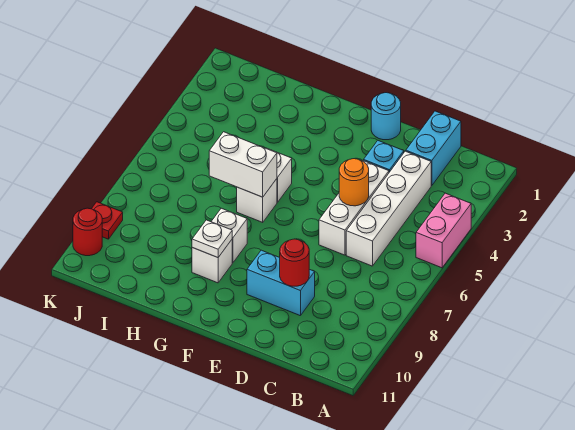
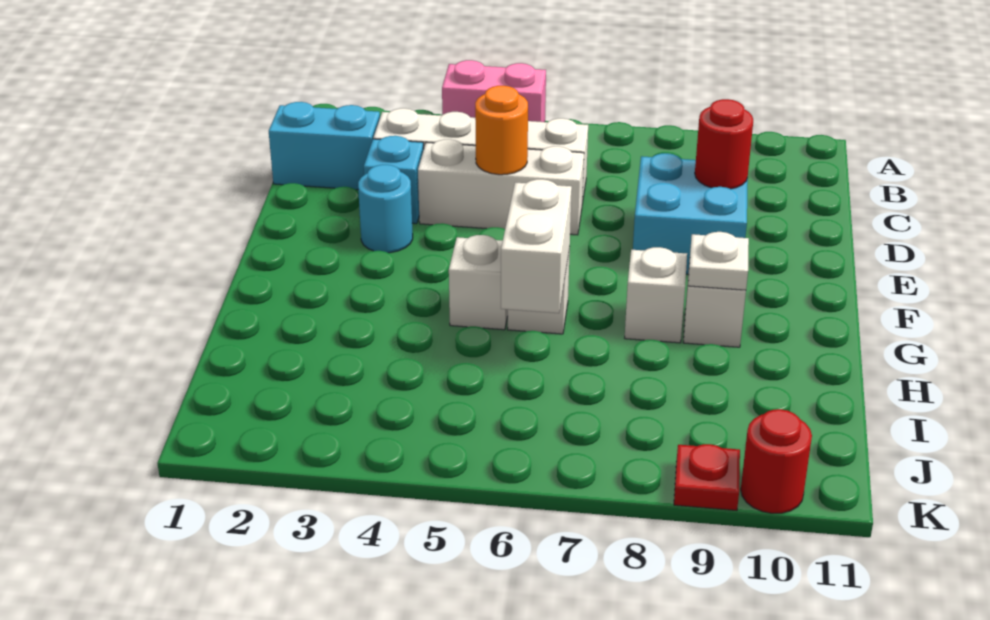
cyan brick D9:E9 level 1 -> cyan brick D8:E9 level 1
cyan round brick E1 level 1 -> cyan round brick E3 level 1

